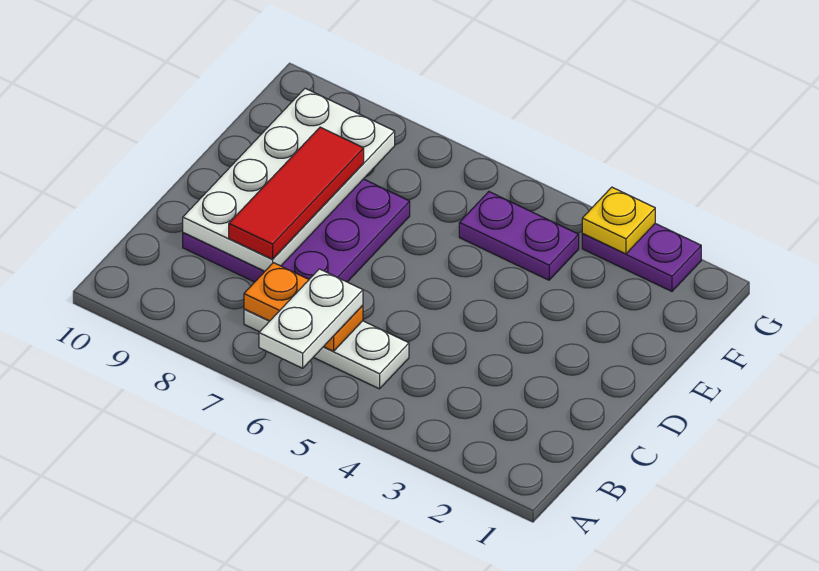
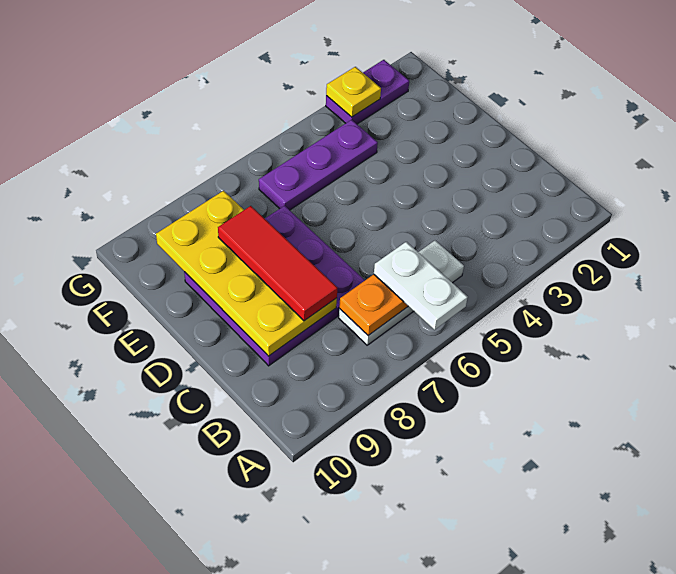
white plate C8:F9 level 2 -> yellow plate C8:F9 level 2
purple plate F4:F5 level 1 -> purple plate F4:F6 level 1

